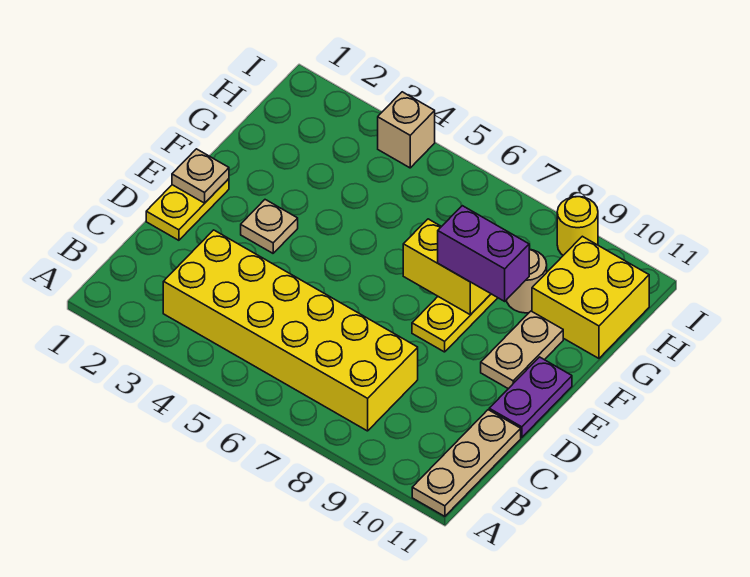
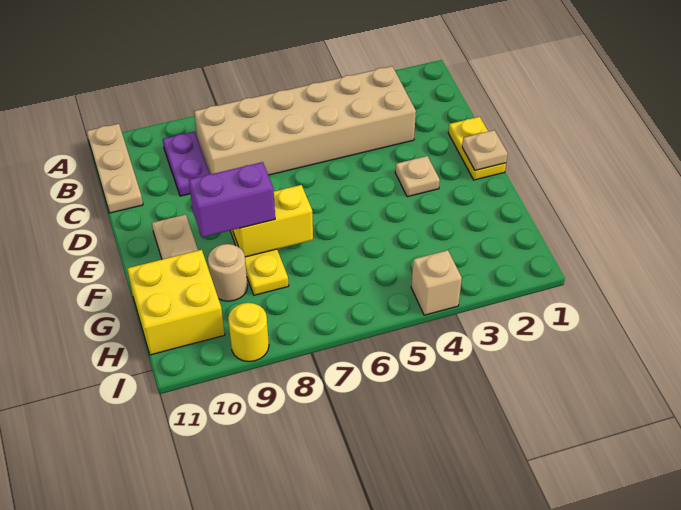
yellow brick B3:C8 level 1 -> tan brick B3:C8 level 1
purple plate D11:E11 level 1 -> purple plate B9:C9 level 1

